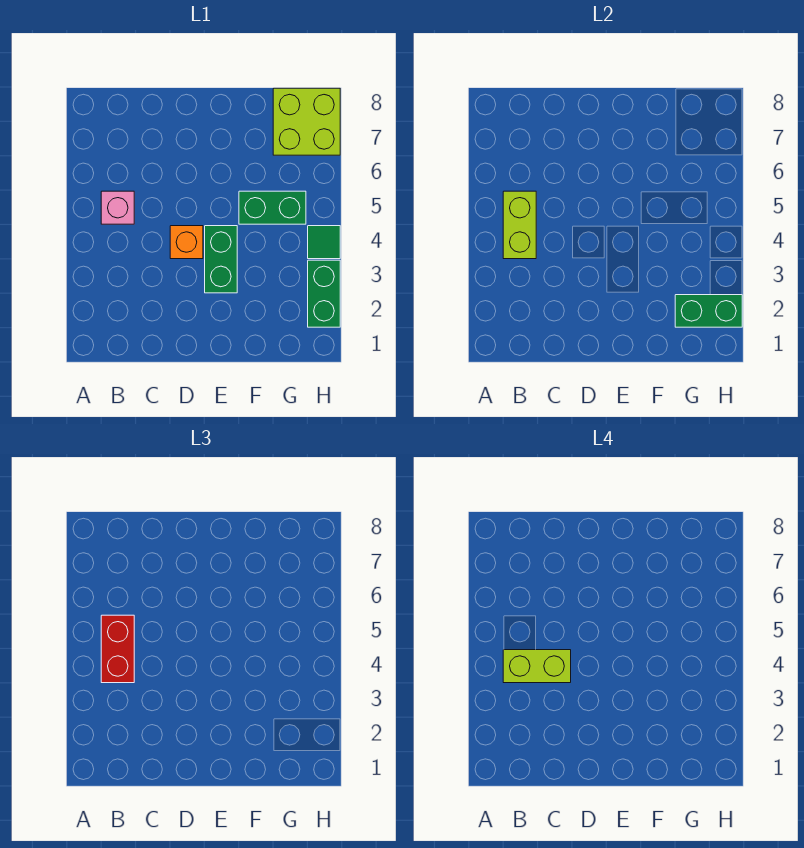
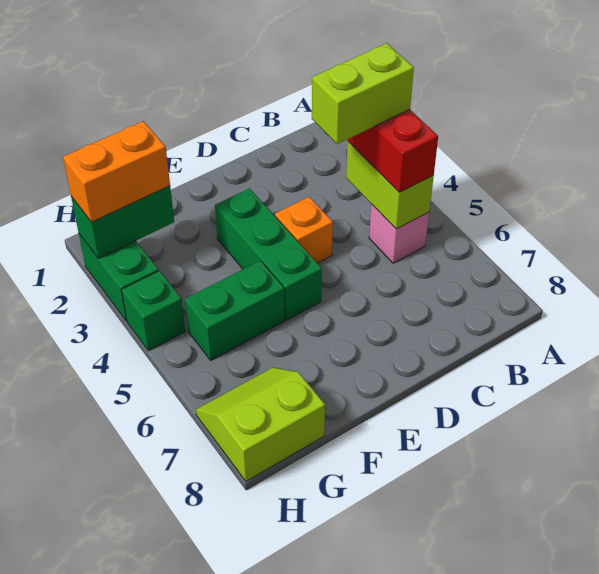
green brick E3:E4 level 1 -> green brick E3:E5 level 1
none -> orange brick G2:H2 level 3
lime brick G7:H8 level 1 -> lime slope G7:H8 level 1 top 8
green tile H4 level 1 -> green brick H4 level 1

